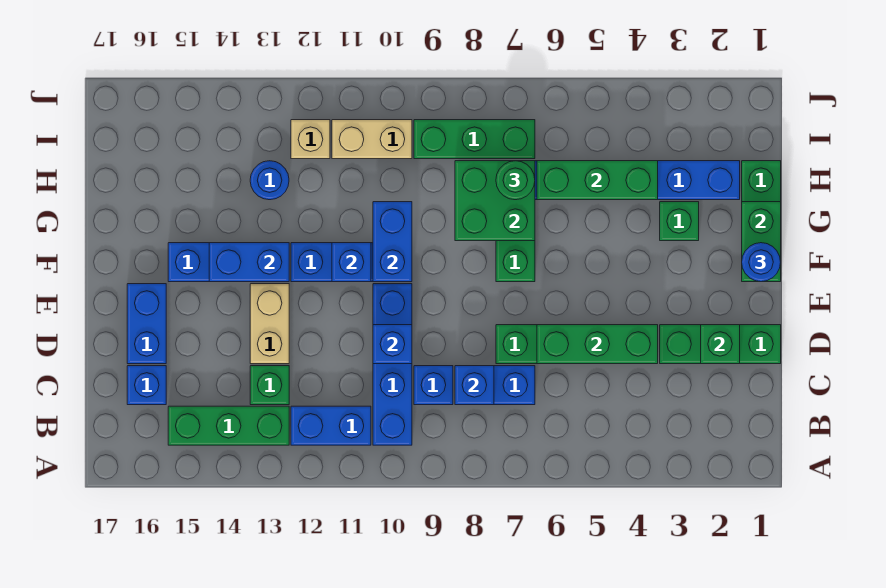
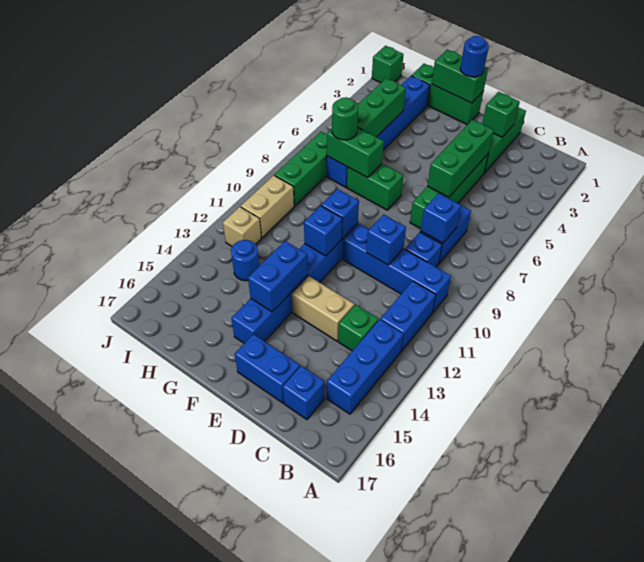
green brick B13:B15 level 1 -> blue brick B13:B15 level 1
blue brick F10:G10 level 2 -> blue brick F10 level 2
green brick G3 level 1 -> green brick J1 level 1
green brick G7:H8 level 2 -> green brick G7:H7 level 2

